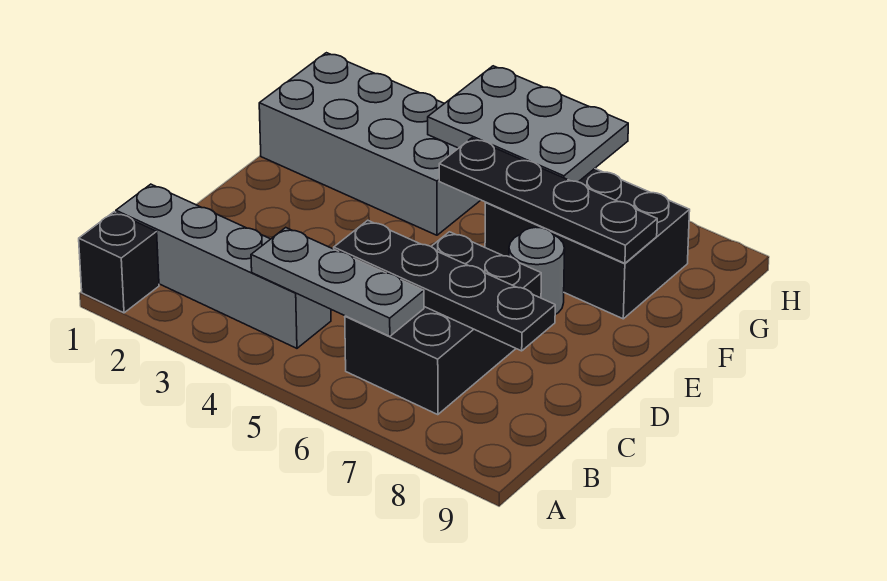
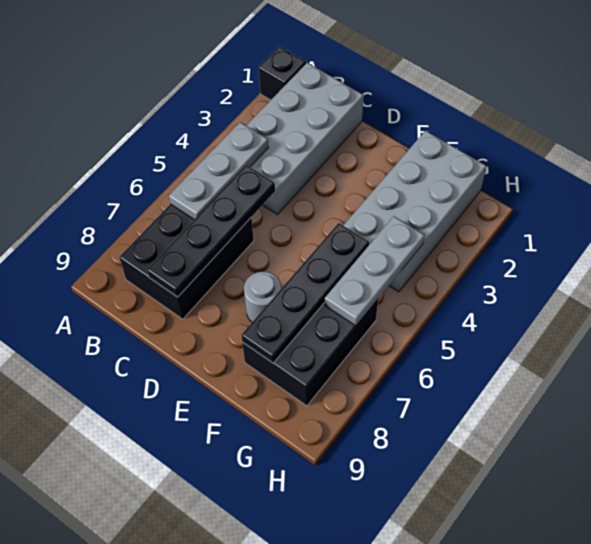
grey brick B1:B4 level 1 -> grey brick B1:C4 level 1
black brick B6:D7 level 1 -> black brick B6:C8 level 1
grey plate G4:H6 level 2 -> grey plate G4:G6 level 2

